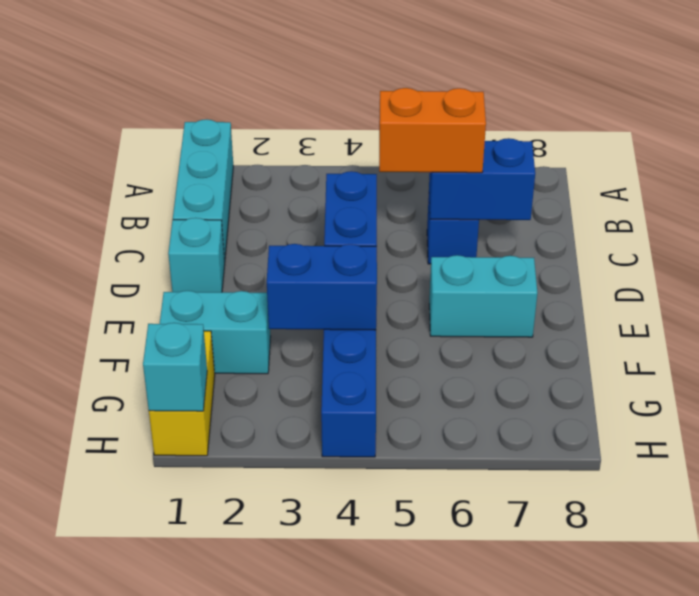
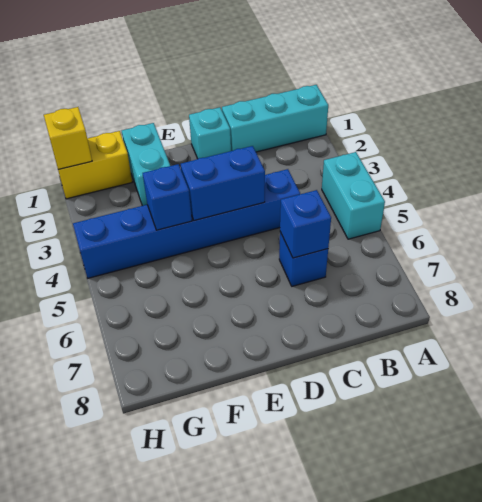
orange brick C5:C6 level 3 -> none
blue brick C6:C7 level 2 -> blue brick C6 level 2
cyan brick E6:E7 level 1 -> cyan brick A4:A5 level 1
blue brick F3:F4 level 2 -> blue brick F4 level 2
cyan brick H1 level 2 -> yellow brick H1 level 2

